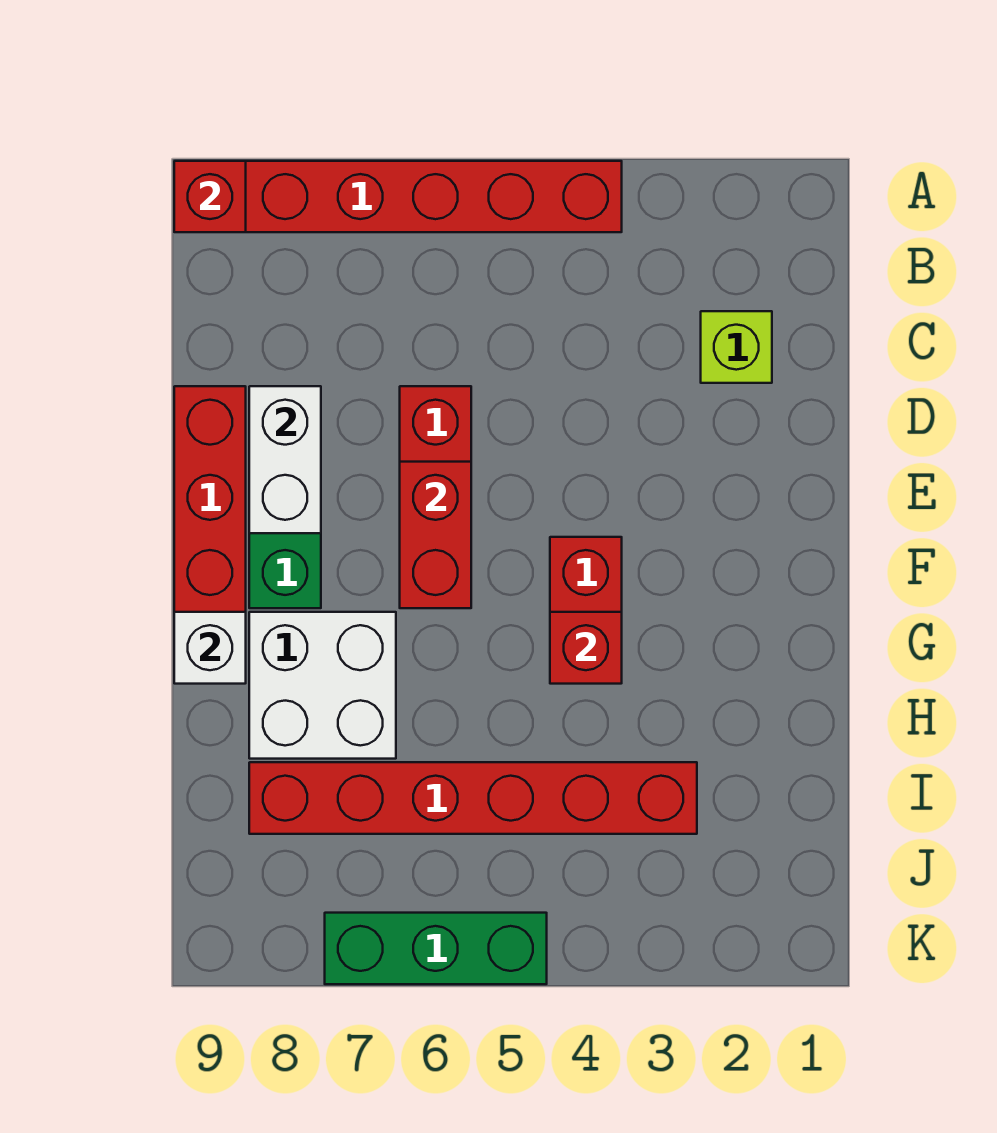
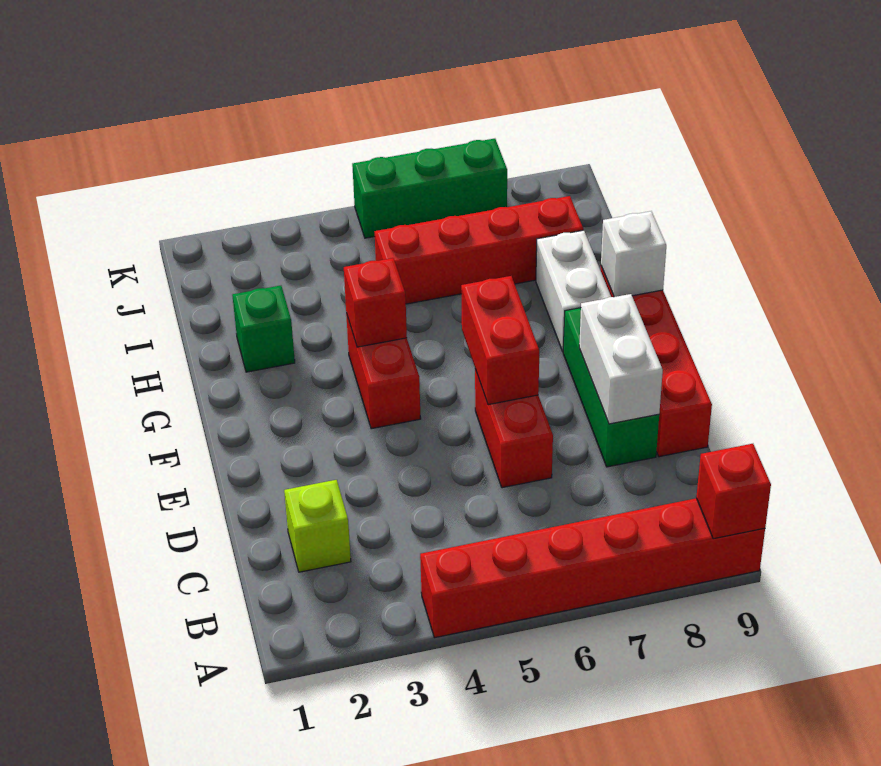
white brick G7:H8 level 1 -> white brick G8:H8 level 1
none -> green brick H2 level 1
red brick I3:I8 level 1 -> red brick I5:I8 level 1

